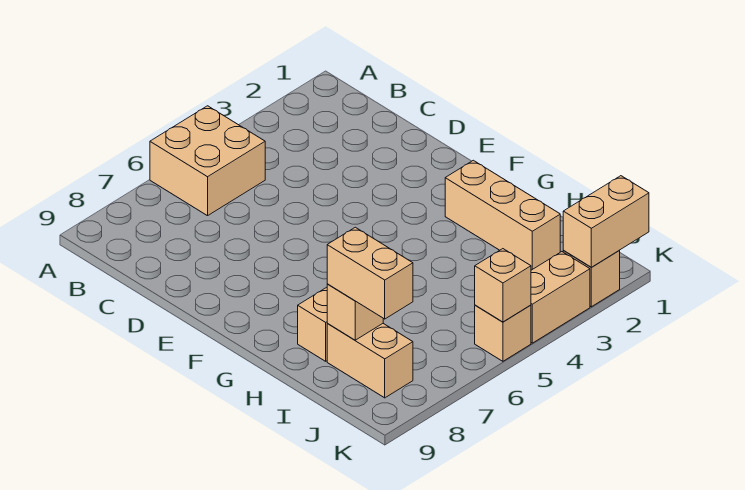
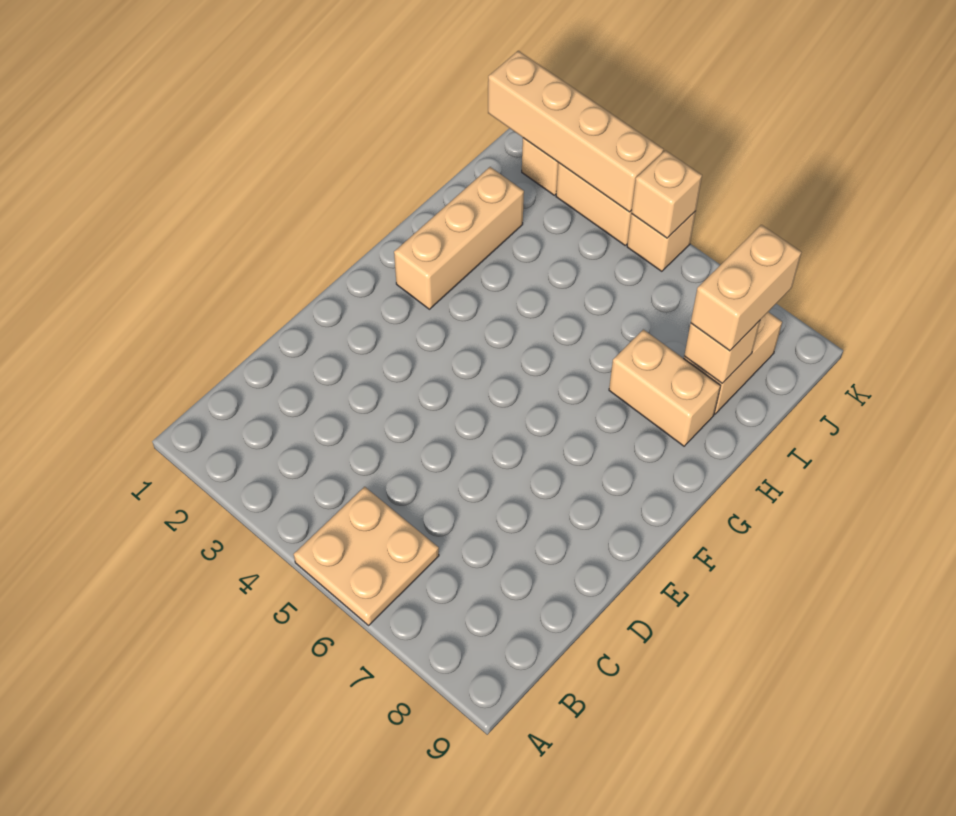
tan brick A5:B6 level 1 -> tan plate A5:B6 level 1
tan brick K1:K2 level 2 -> tan brick K1:K4 level 2

